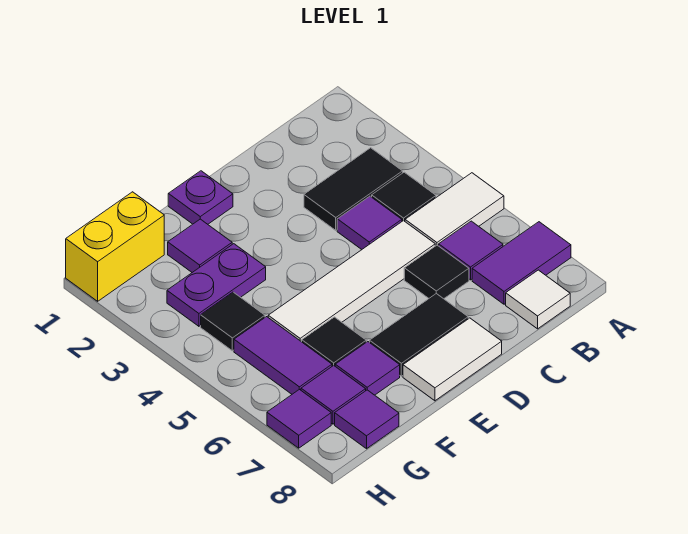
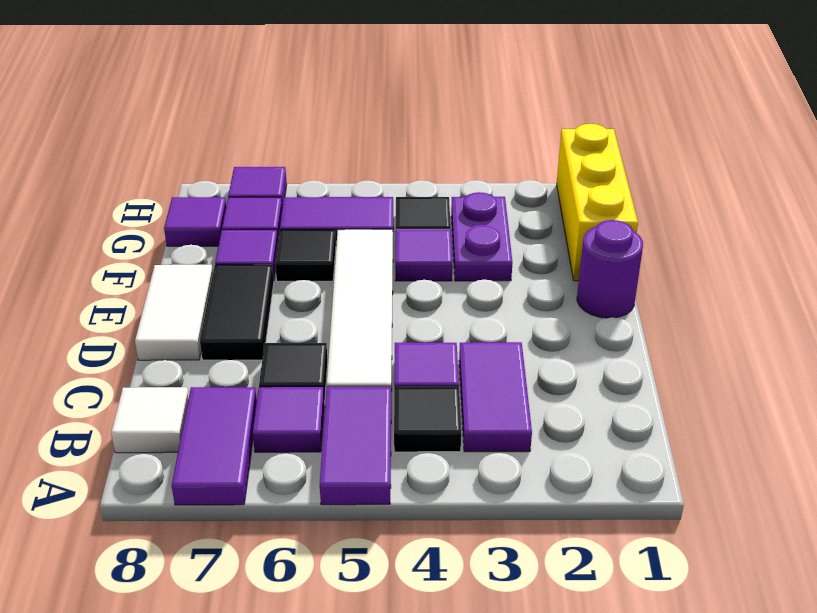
white tile A5:B5 level 1 -> purple tile A5:B5 level 1
black tile B3:C3 level 1 -> purple tile B3:C3 level 1
purple plate E1 level 1 -> purple round brick E1 level 1
purple tile F2 level 1 -> purple tile F4 level 1
yellow brick G1:H1 level 1 -> yellow brick F1:H1 level 1

